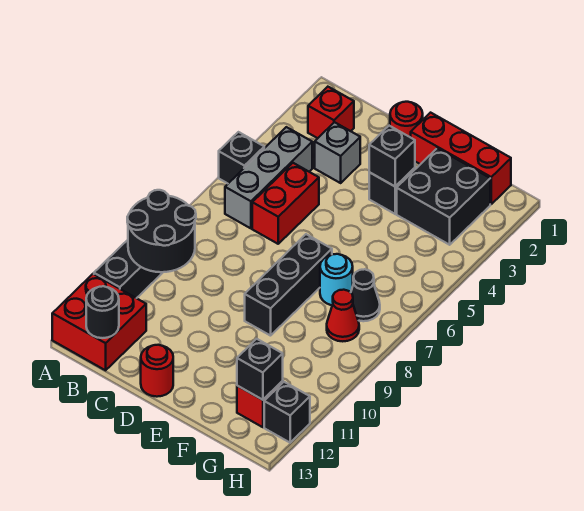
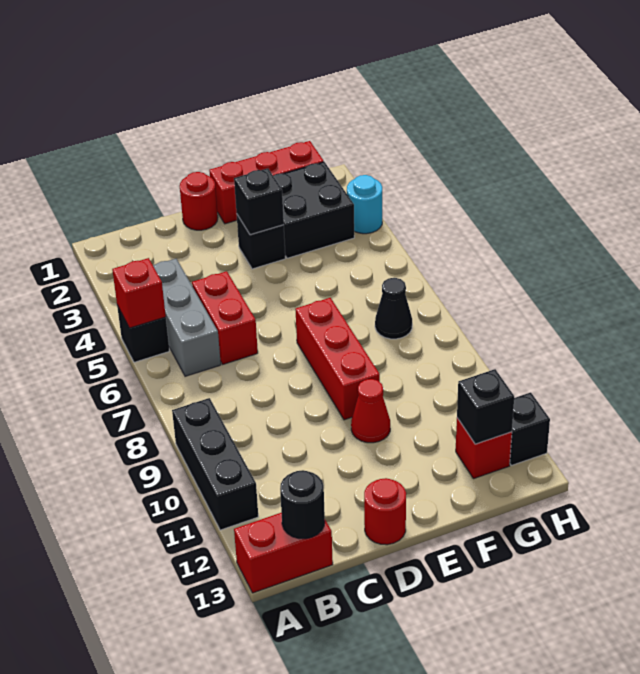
black round brick A9:B10 level 2 -> none
red brick A12:B13 level 1 -> red brick A13:B13 level 1
red brick B2 level 1 -> red brick A5 level 2
grey brick C3 level 1 -> none
black brick E7:E9 level 1 -> red brick E7:E9 level 1
cyan round brick F7 level 1 -> cyan round brick H3 level 1
red cone G8 level 1 -> red cone E10 level 1

